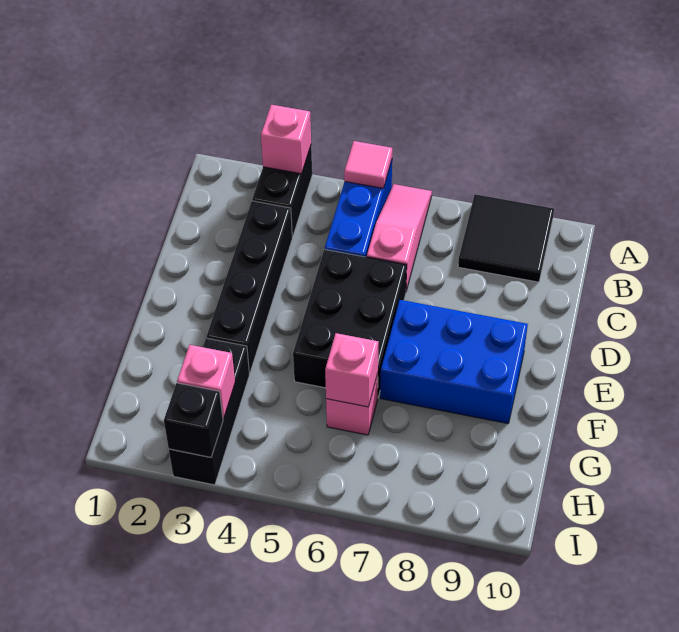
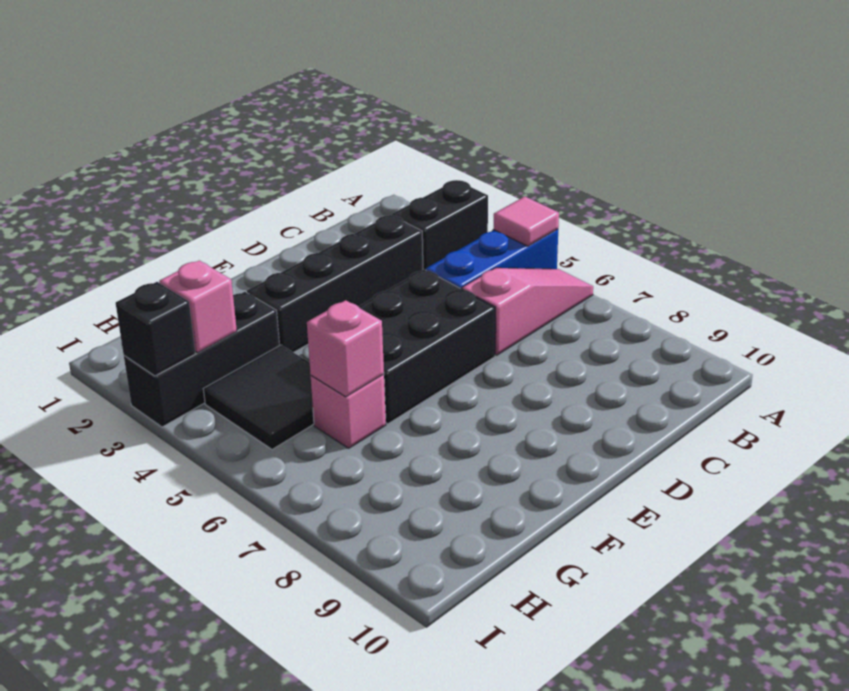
pink brick A3 level 2 -> none
black tile A8:B9 level 1 -> black tile G4:H5 level 1
blue brick E7:F9 level 1 -> none

